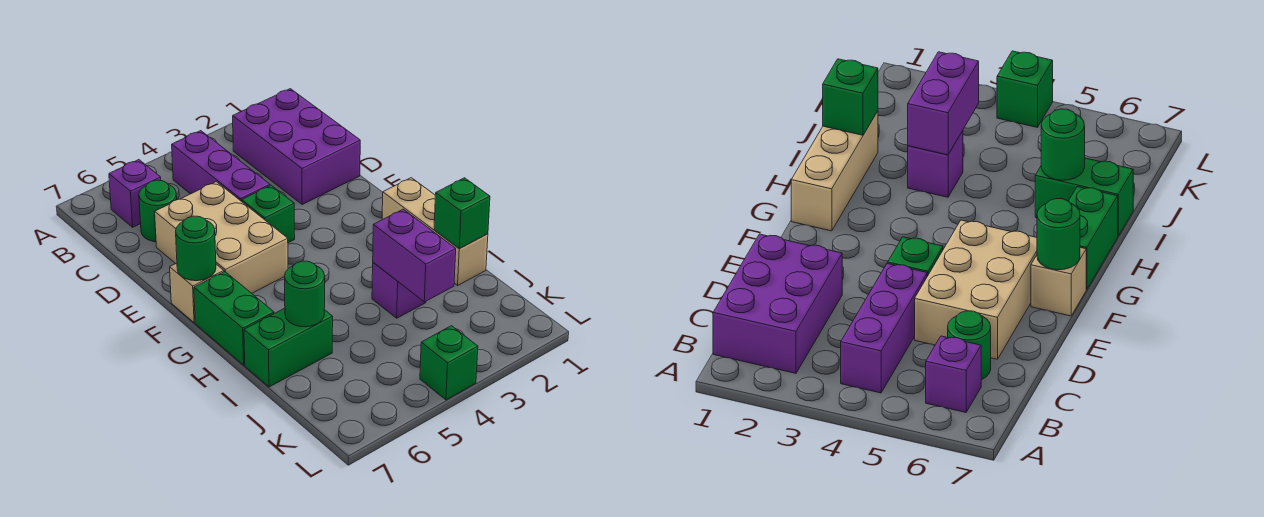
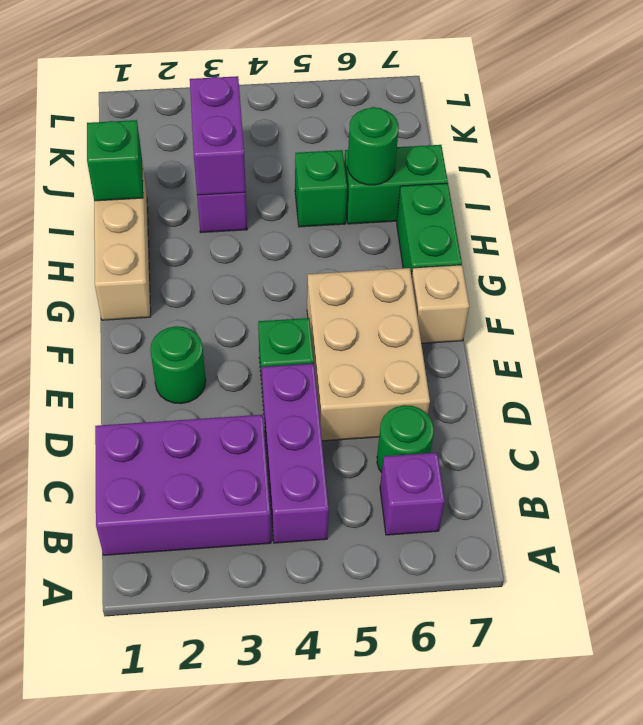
purple brick B1:D2 level 1 -> purple brick B1:C3 level 1
green round brick F7 level 2 -> green round brick E2 level 1
green brick L4 level 1 -> green brick I5 level 1

